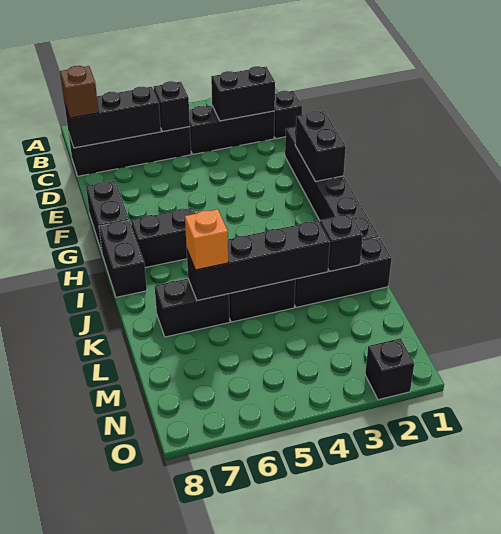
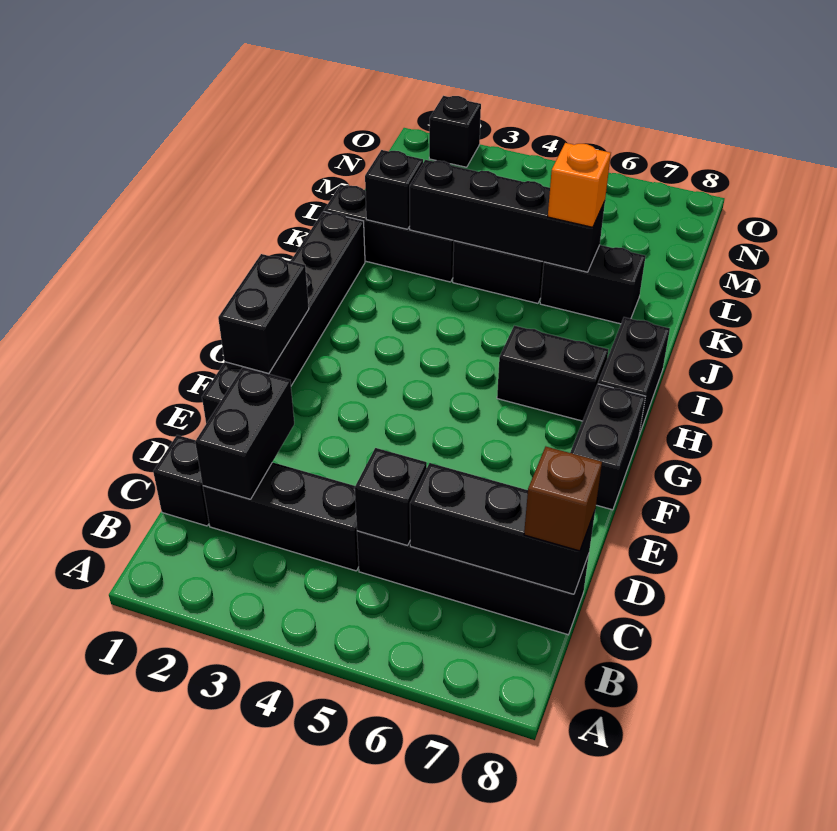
black brick C2:C3 level 2 -> black brick C2:D2 level 2

